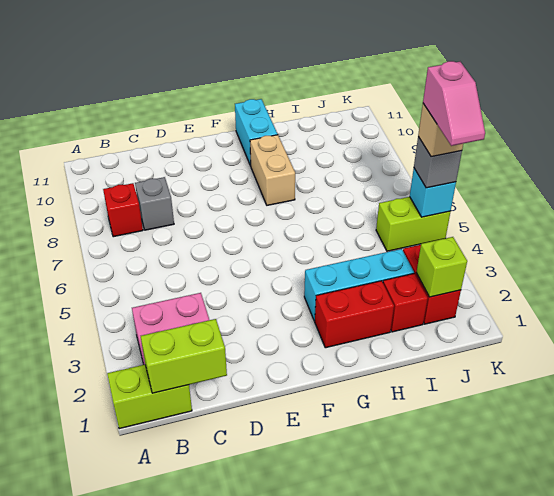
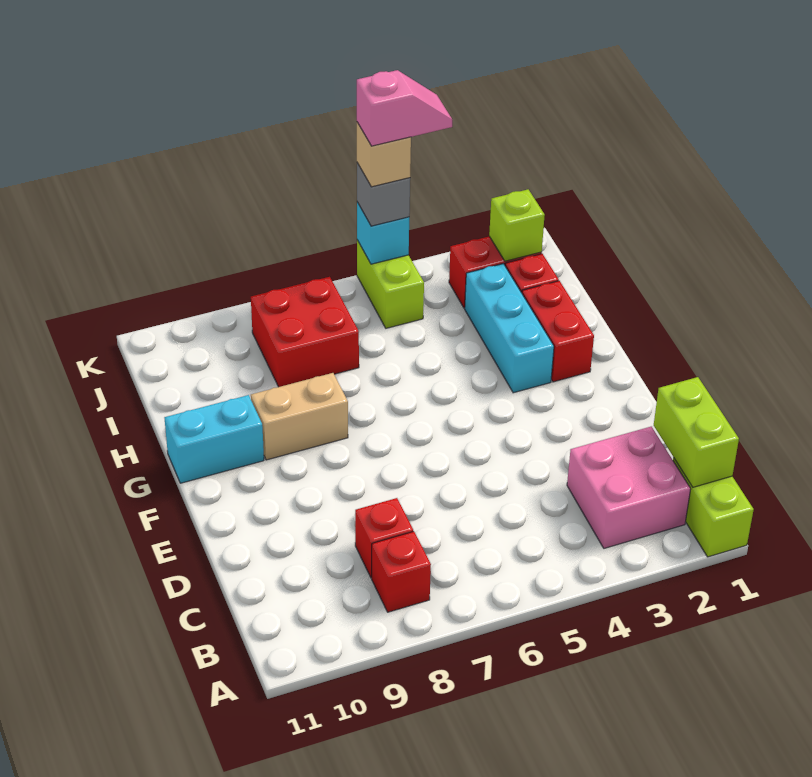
grey brick C8 level 1 -> red brick C8 level 1
none -> red brick I7:J8 level 1

